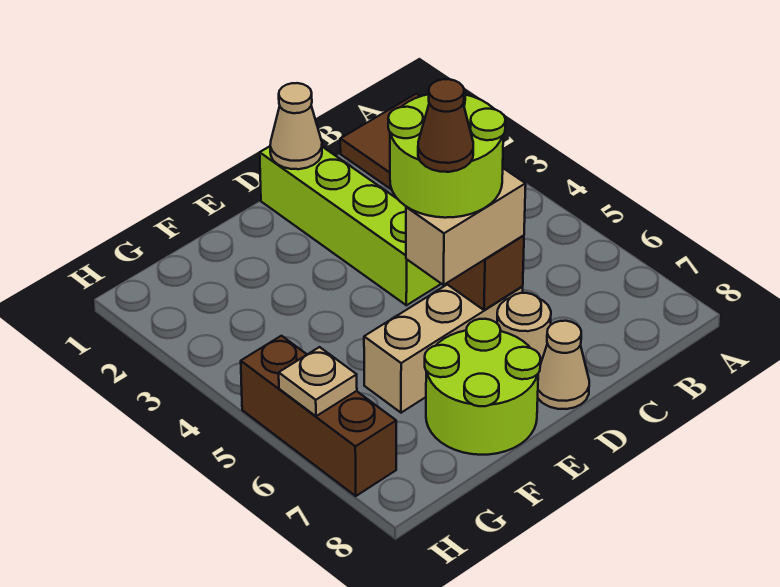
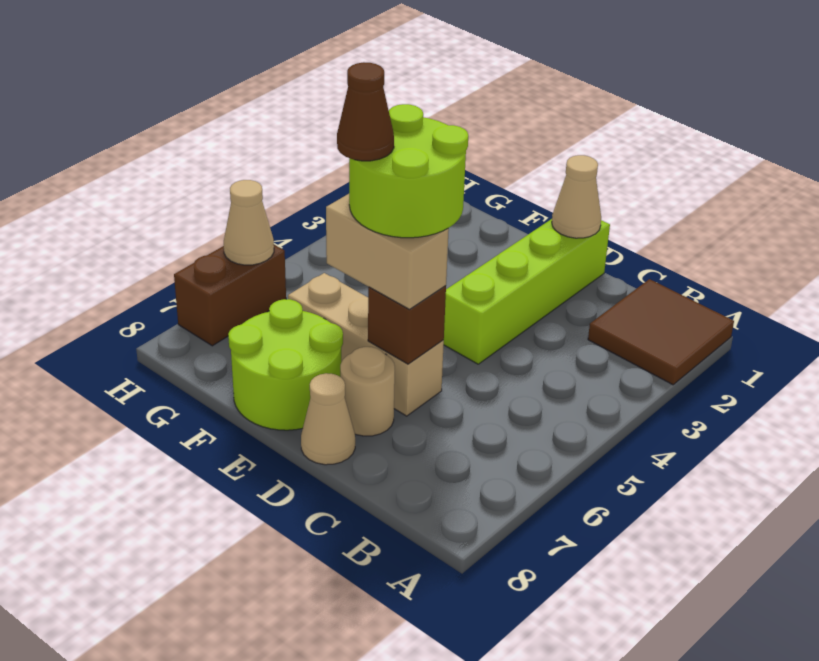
brown brick H5:H7 level 1 -> brown brick H6:H7 level 1
tan plate H6 level 2 -> tan cone H6 level 2

